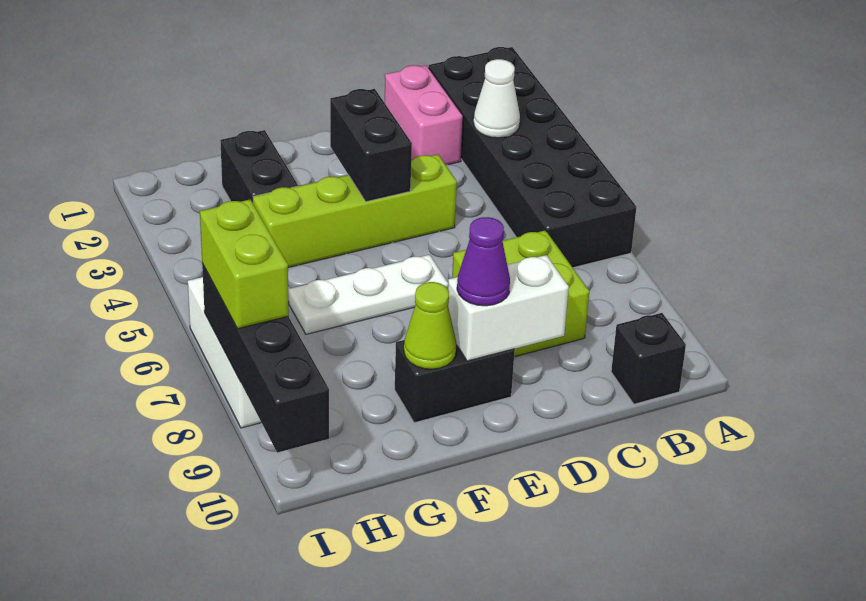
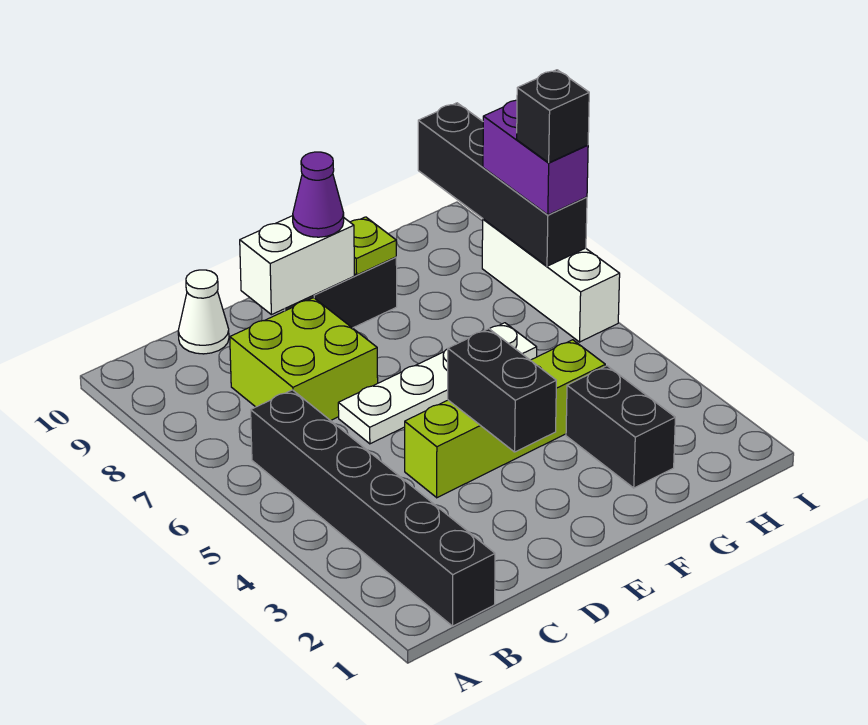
black brick A1:B6 level 1 -> black brick B1:B6 level 1
white cone B3 level 2 -> white cone C10 level 1
black brick B10 level 1 -> black brick I7 level 4
pink brick C1:C2 level 1 -> none
white plate E6:G6 level 1 -> white plate D6:G6 level 1
lime cone F9 level 2 -> lime plate F9 level 2
lime brick I7:I8 level 3 -> purple brick I7:I8 level 3

